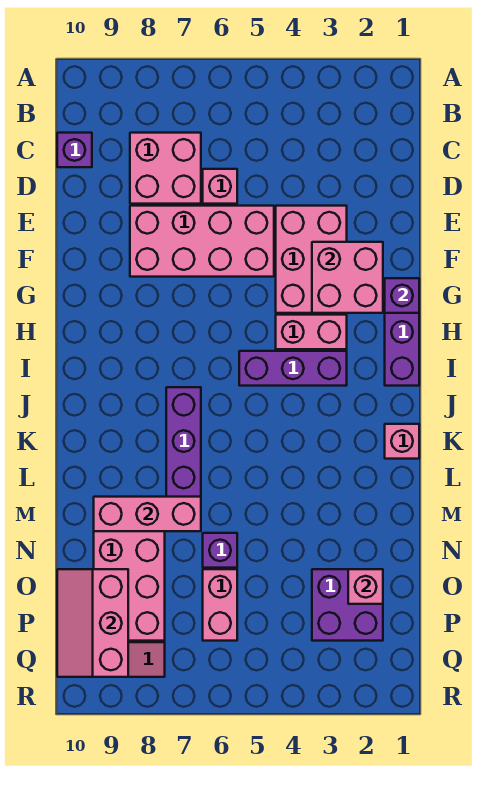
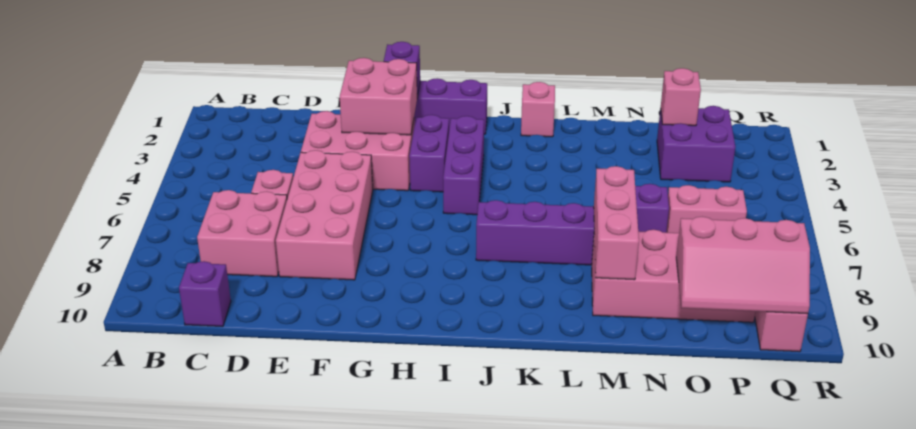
pink brick H3:H4 level 1 -> purple brick H3:H4 level 1

